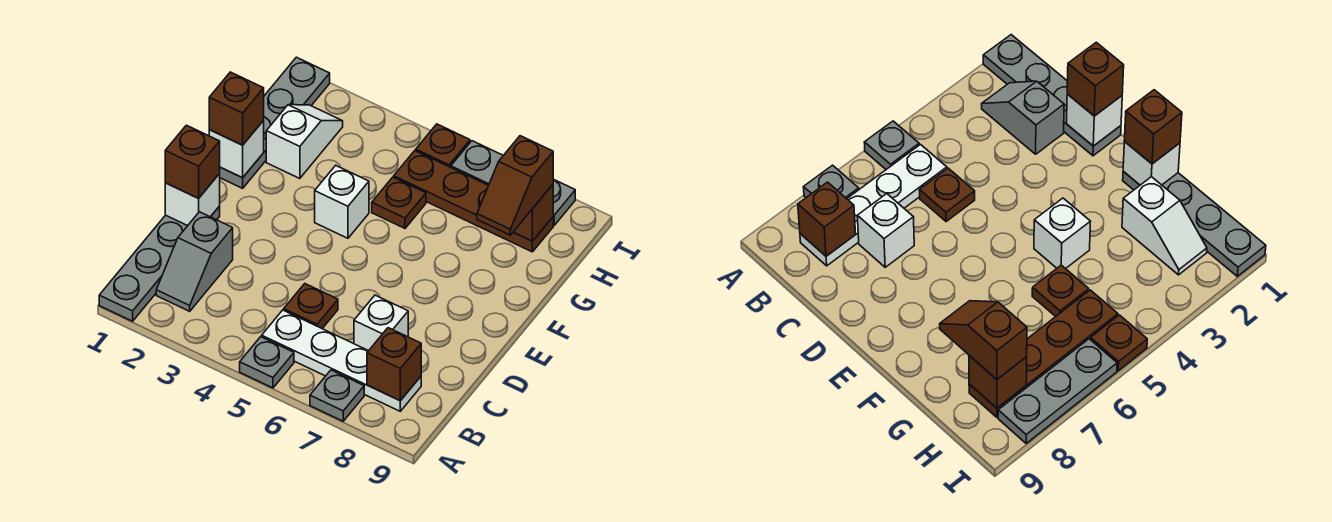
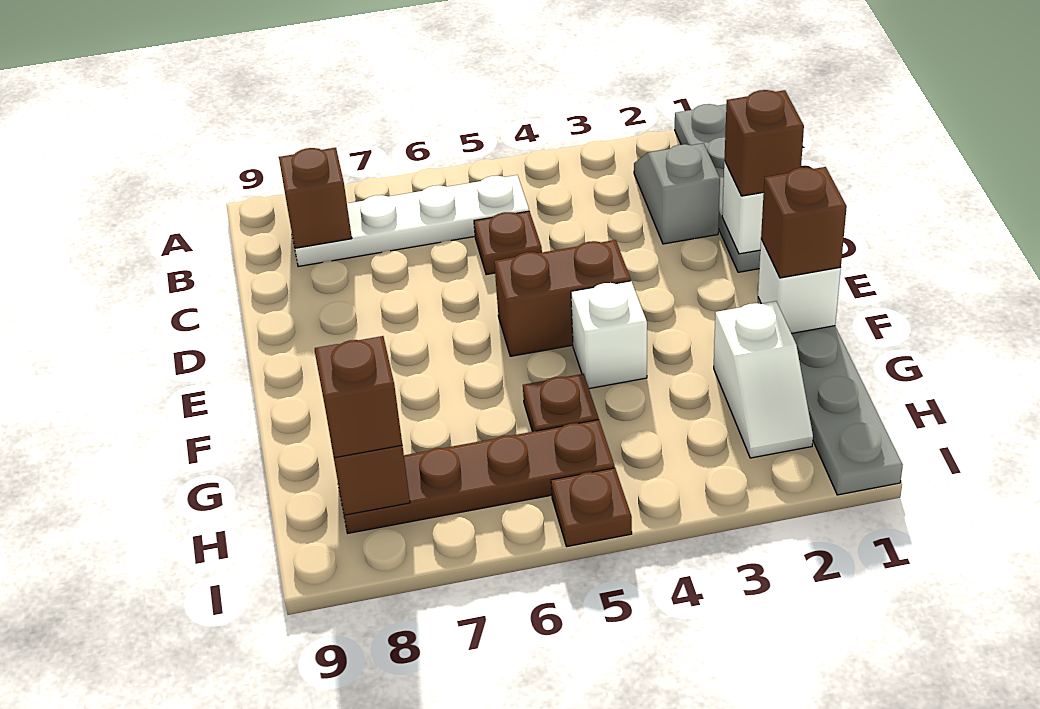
grey plate A5 level 1 -> none
grey plate A7 level 1 -> none
white brick C7 level 1 -> none
none -> brown brick E4:E5 level 1
grey plate I6:I8 level 1 -> none

